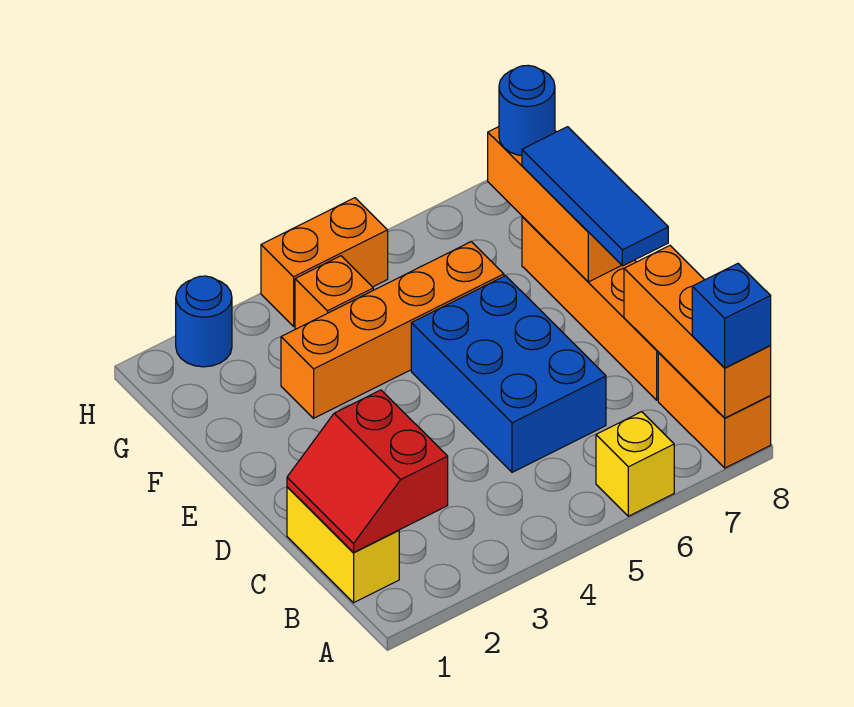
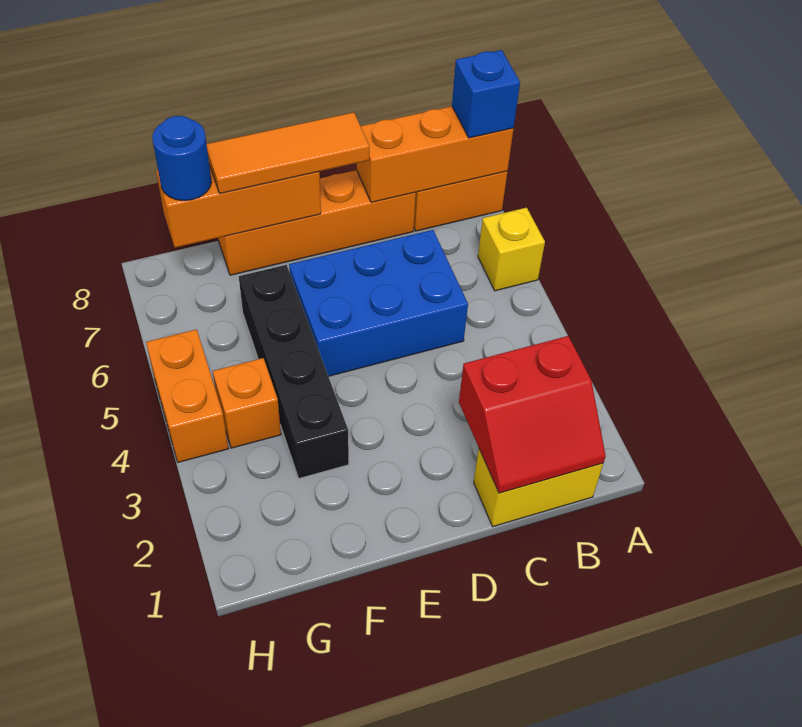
blue tile D8:F8 level 3 -> orange tile D8:F8 level 3
orange brick F3:F6 level 1 -> black brick F3:F6 level 1
blue round brick H2 level 1 -> none

